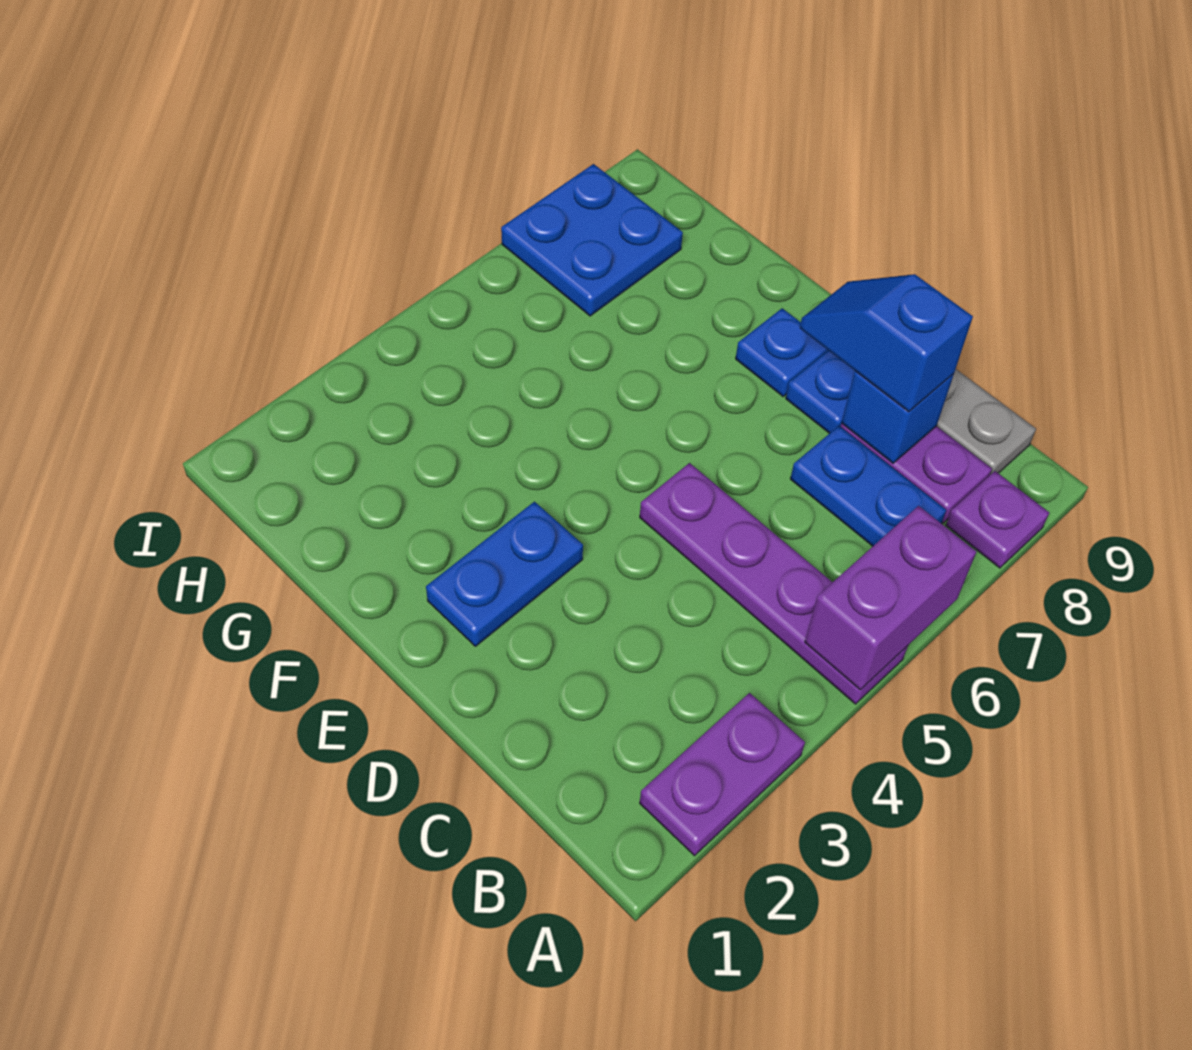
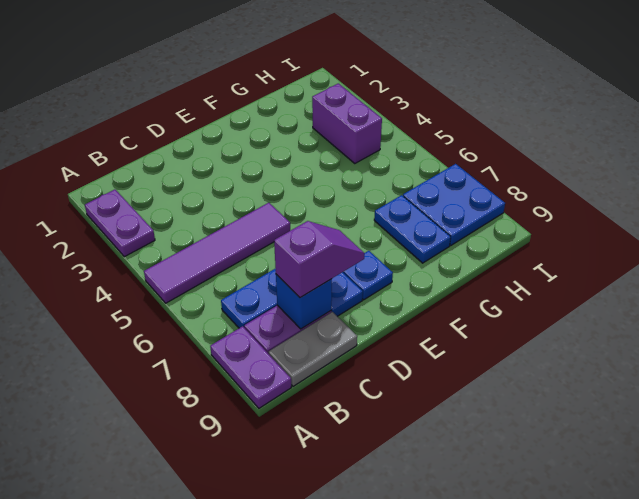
purple plate A5:D5 level 1 -> purple tile A5:D5 level 1
purple brick A5:A6 level 2 -> purple brick H3:H4 level 1
purple plate A8 level 1 -> purple plate A8:A9 level 1
blue slope C8:D8 level 3 top C -> purple slope C8:D8 level 3 top C
blue plate E2:E3 level 1 -> blue plate G7:G8 level 1

